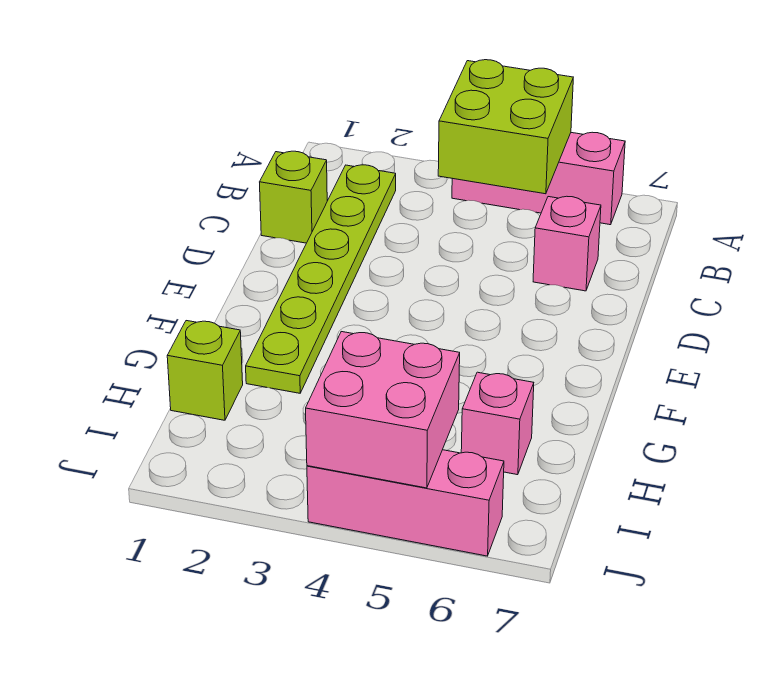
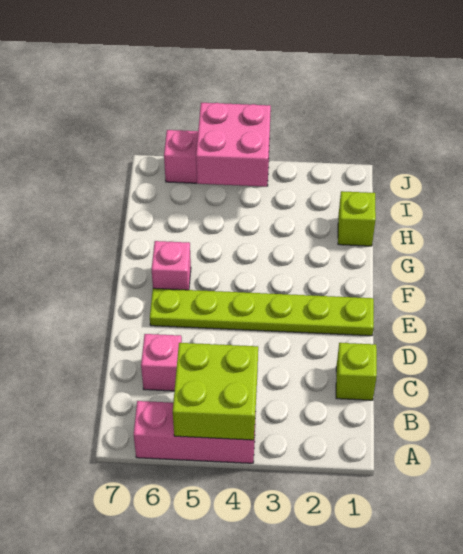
lime plate B2:G2 level 1 -> lime plate E1:E6 level 1
pink brick H6 level 1 -> pink brick F6 level 1

